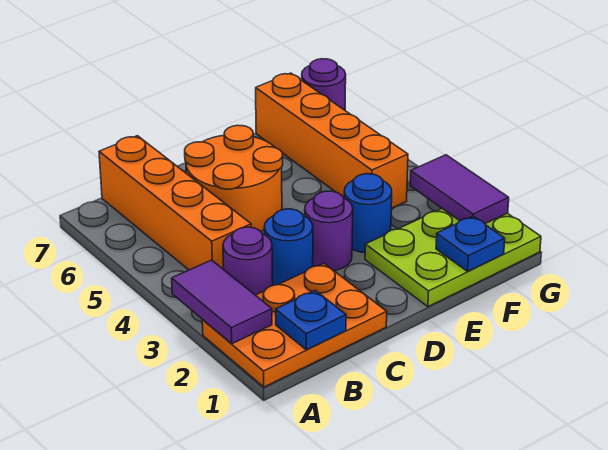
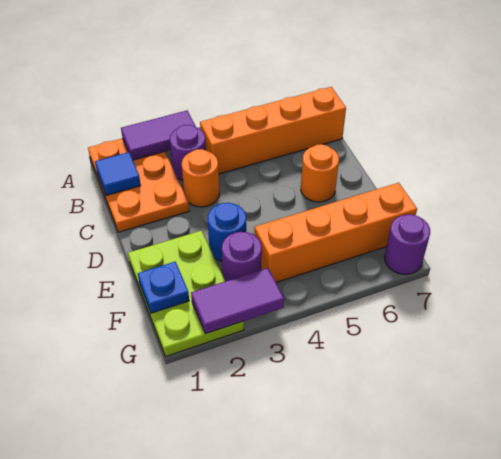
blue plate B1 level 2 -> blue tile B1 level 2
blue round brick C3 level 1 -> orange round brick C3 level 1
orange round brick C5:D6 level 1 -> orange round brick D6 level 1
purple round brick D3 level 1 -> purple round brick F3 level 1

